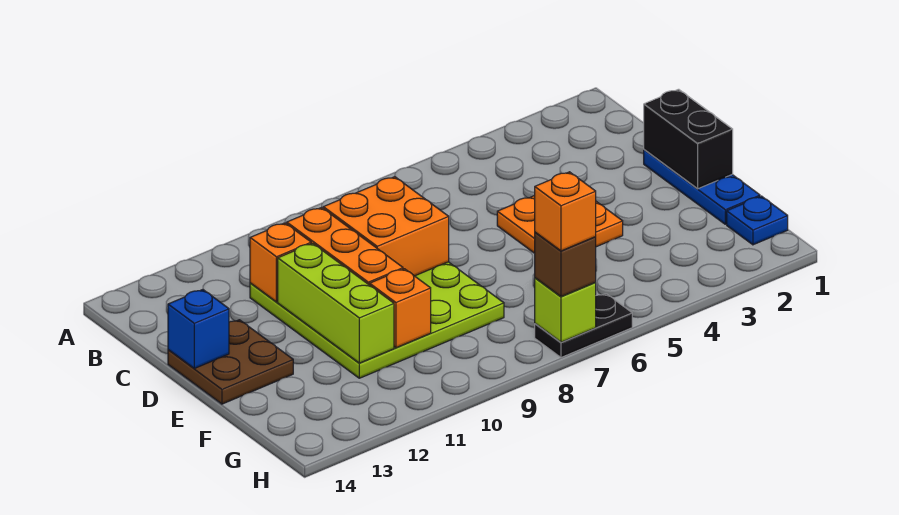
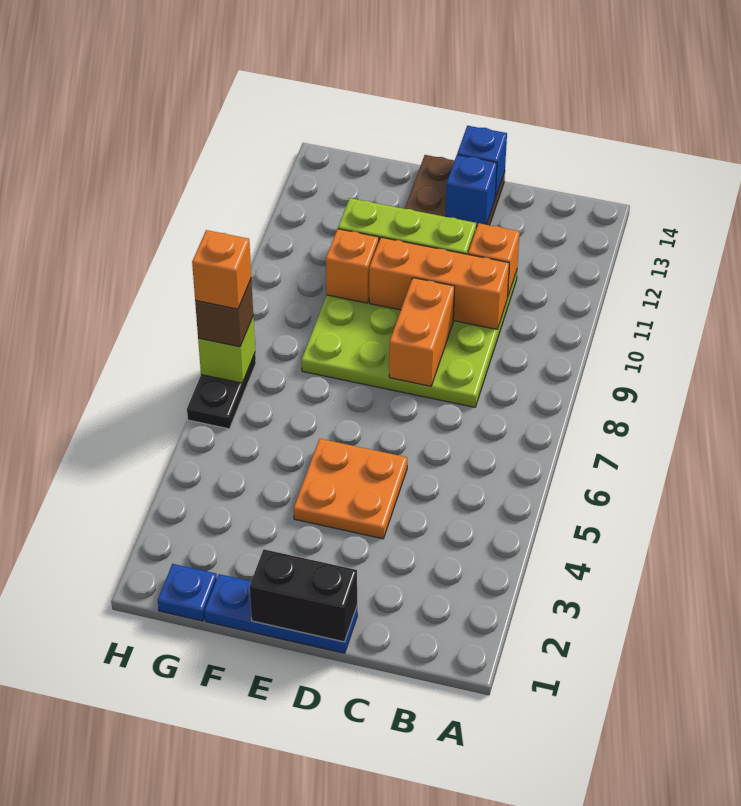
orange brick C8:D9 level 2 -> orange brick D8:D9 level 2
none -> blue brick D13 level 2

